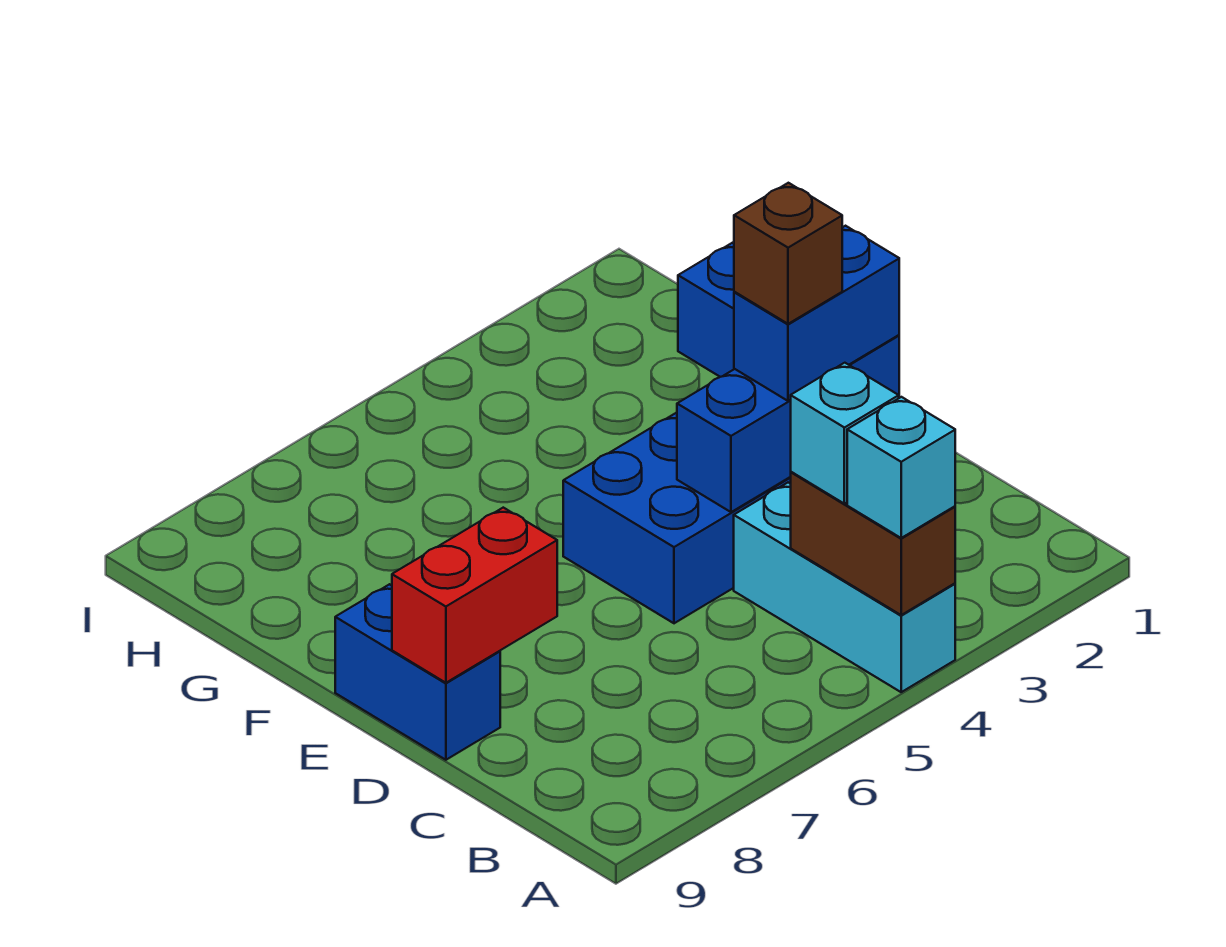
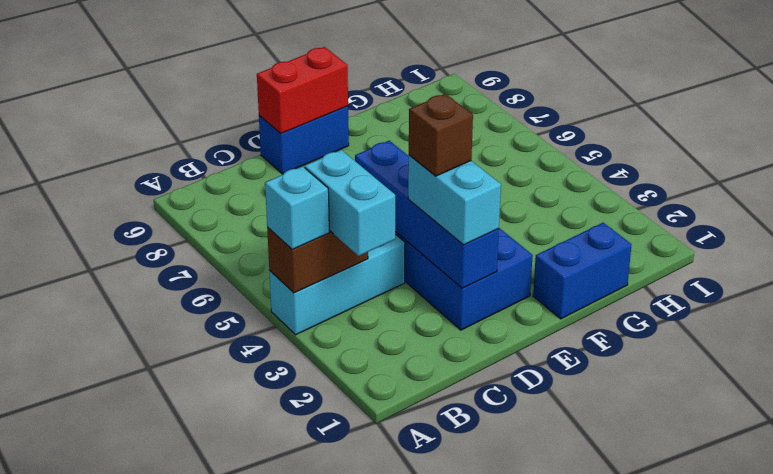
cyan brick B4 level 3 -> cyan brick B3:B4 level 3
blue brick D2:D4 level 2 -> blue brick D2:D5 level 2
blue brick D2:D3 level 3 -> cyan brick D2:D3 level 3
red brick D8:D9 level 2 -> red brick D9:E9 level 2

